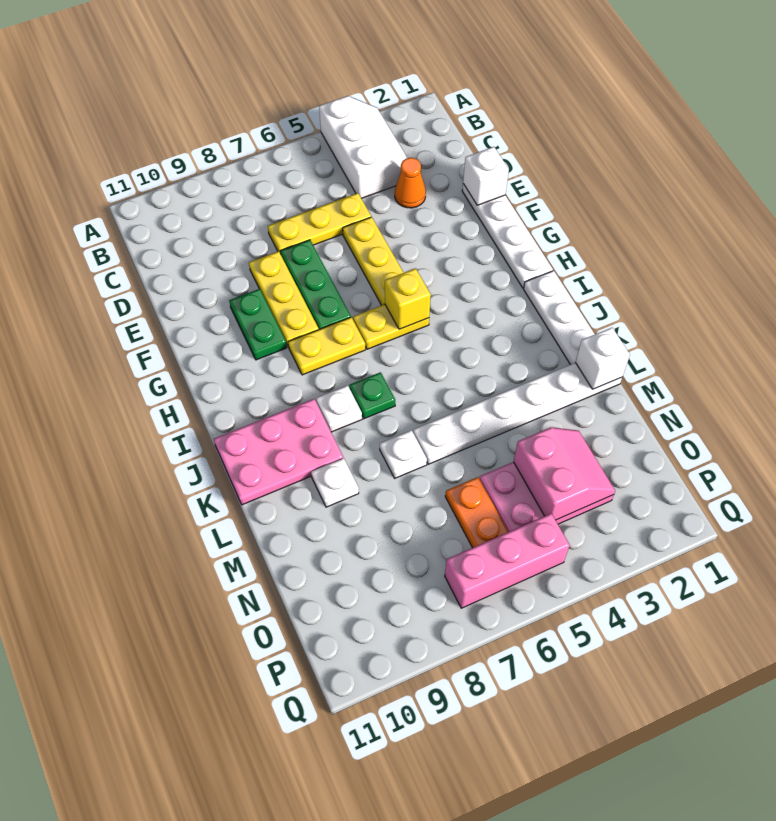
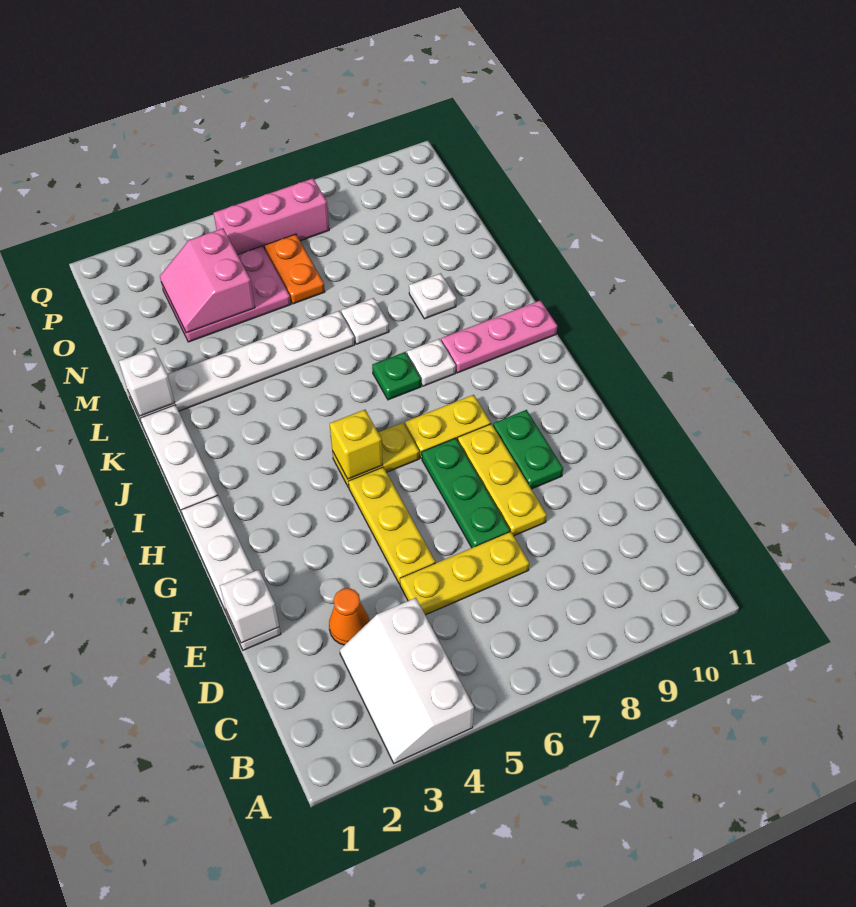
pink plate J9:K11 level 1 -> pink plate J9:J11 level 1

